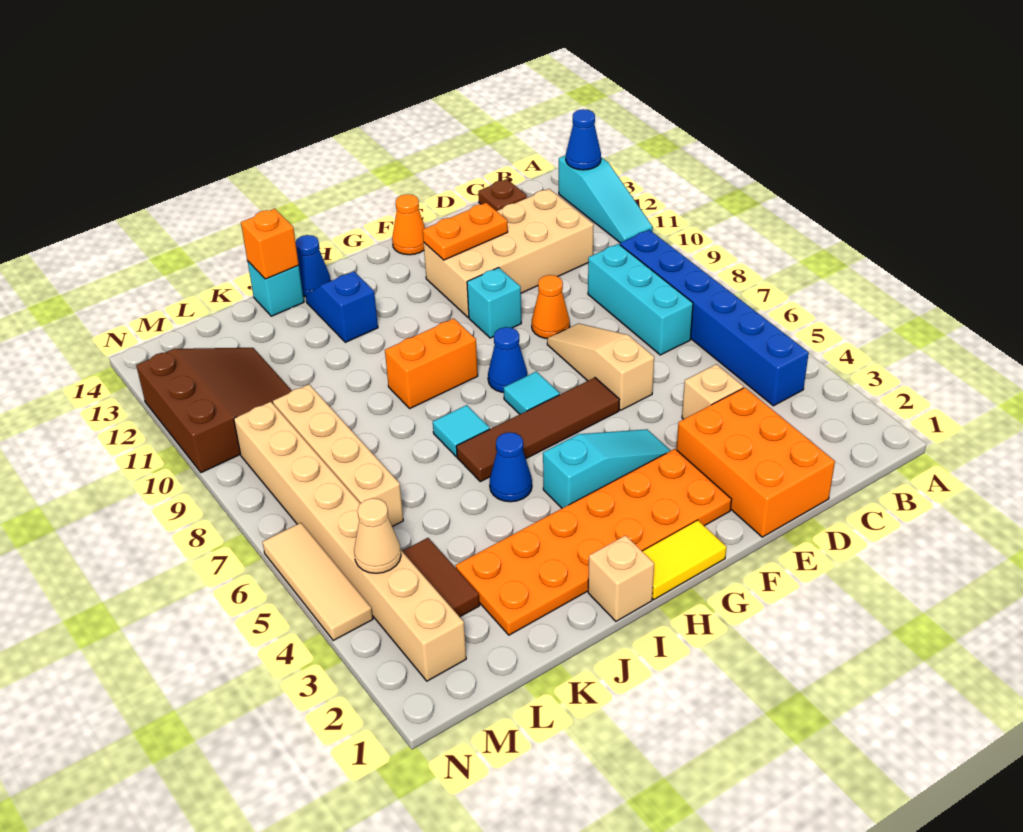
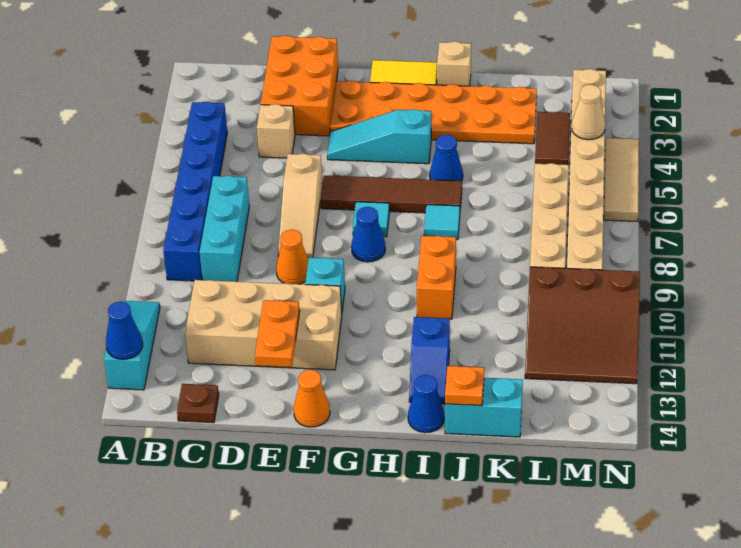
orange plate E12:F12 level 2 -> orange plate E12:E13 level 2
orange brick H9:I9 level 1 -> orange brick I9:I10 level 1
cyan brick J14 level 1 -> cyan brick J14:K14 level 1
orange brick J14 level 2 -> orange plate J14 level 2
brown slope L10:N12 level 1 top N -> brown slope L10:N12 level 1 top 10

